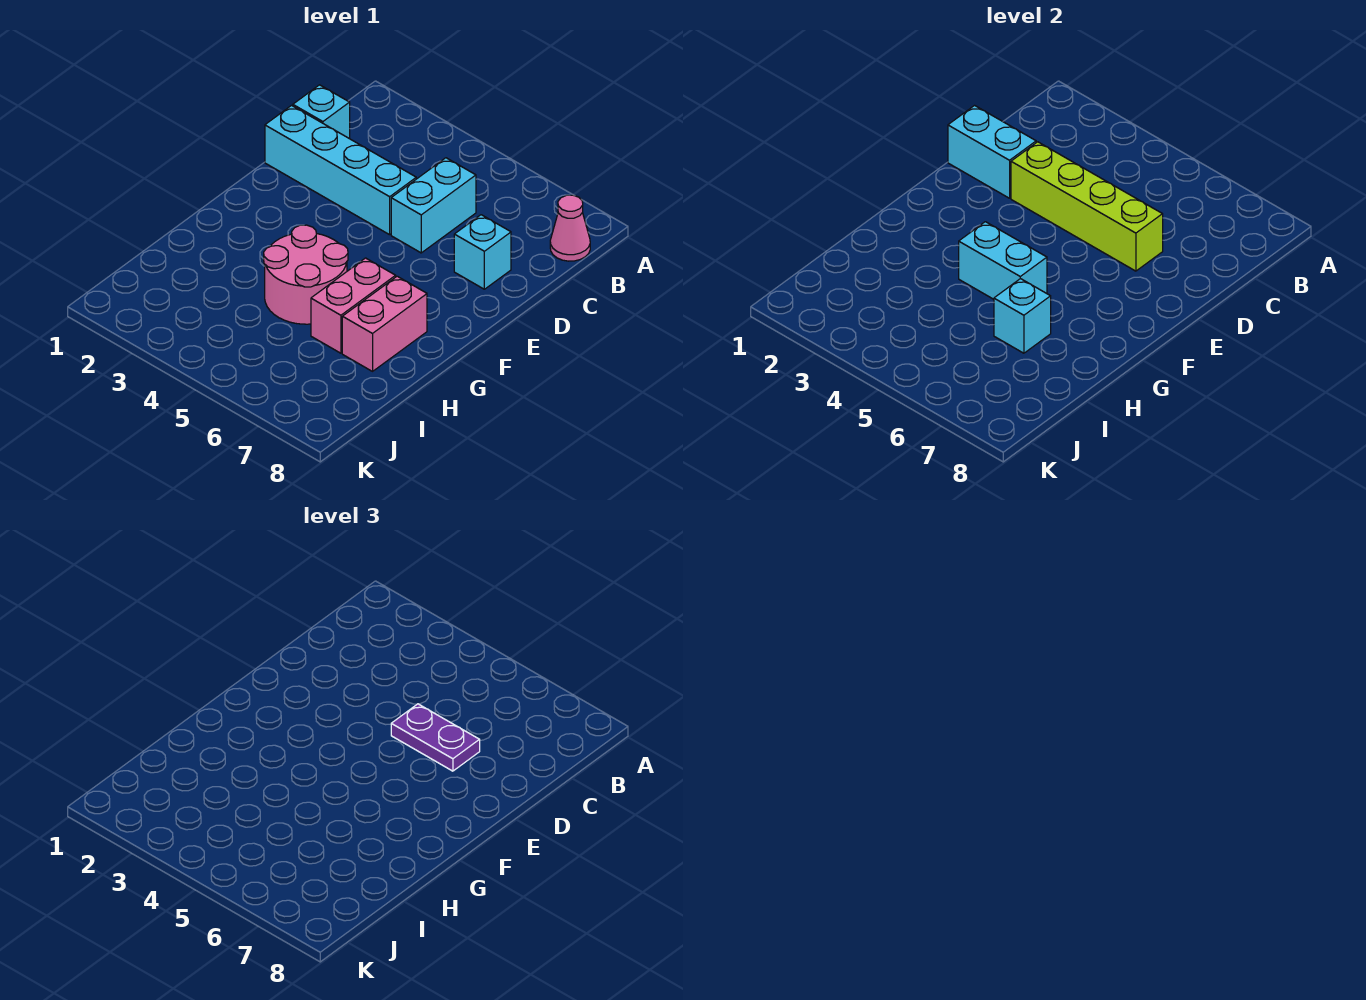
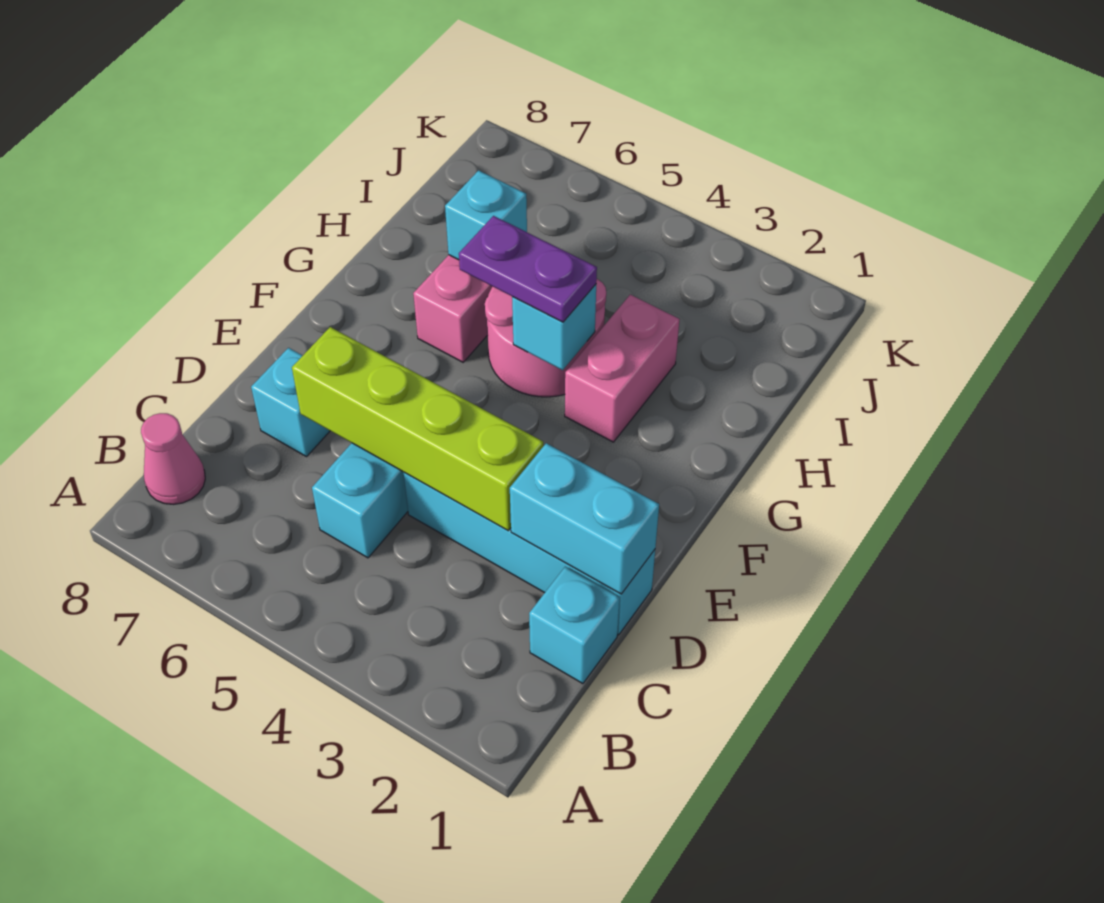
purple plate D5:D6 level 3 -> purple plate G4:G5 level 3
cyan brick G4:G5 level 2 -> cyan brick G4 level 2
pink brick G7:H7 level 1 -> pink brick G3:H3 level 1

